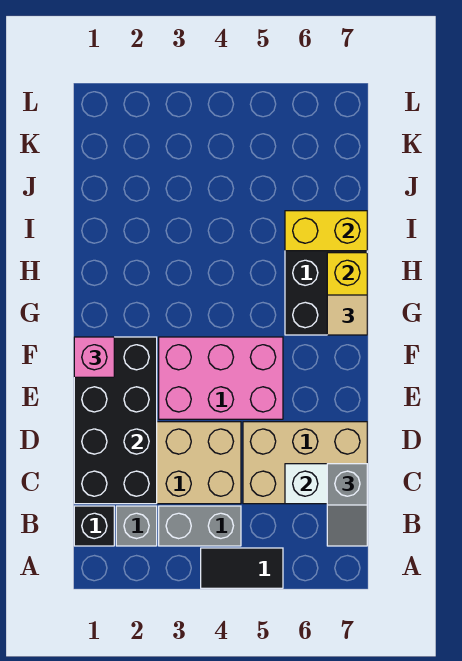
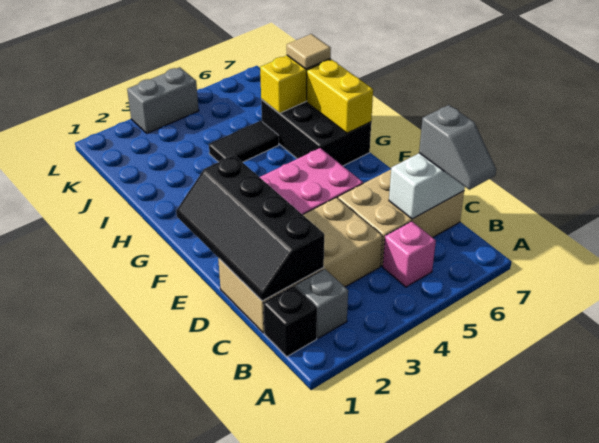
black tile A4:A5 level 1 -> black tile I4:I5 level 1
grey brick B3:B4 level 1 -> grey brick L3:L4 level 1
black brick C1:F2 level 2 -> black slope C1:F2 level 2 top 2
pink brick F1 level 3 -> pink brick B5 level 1
tan tile G7 level 3 -> tan tile I7 level 3

